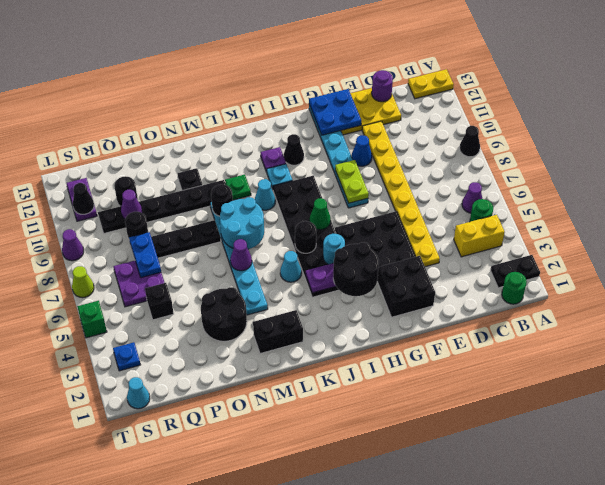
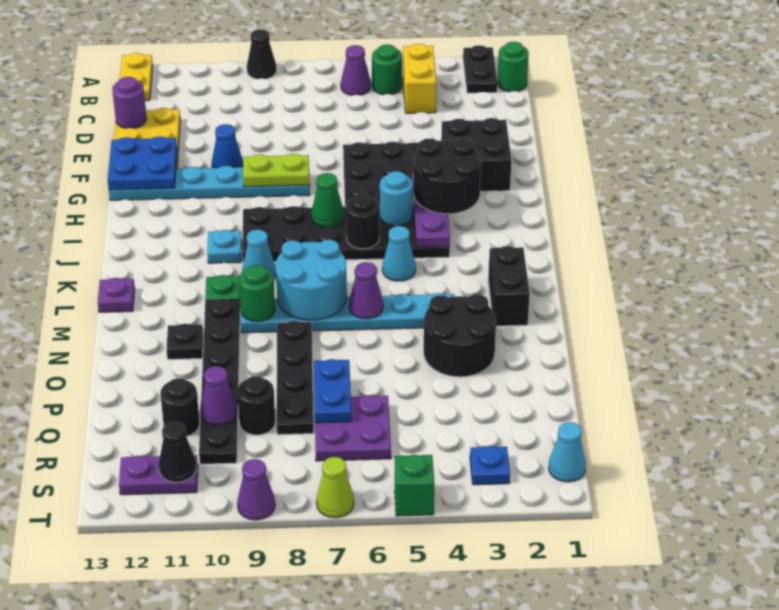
yellow plate E4:E11 level 1 -> none
black cone I11 level 1 -> none
purple plate J11 level 1 -> purple plate L13 level 1
black round brick M9 level 2 -> green round brick M9 level 2
black brick Q5 level 1 -> none
blue plate Q7:Q8 level 2 -> blue plate P7:Q7 level 2

